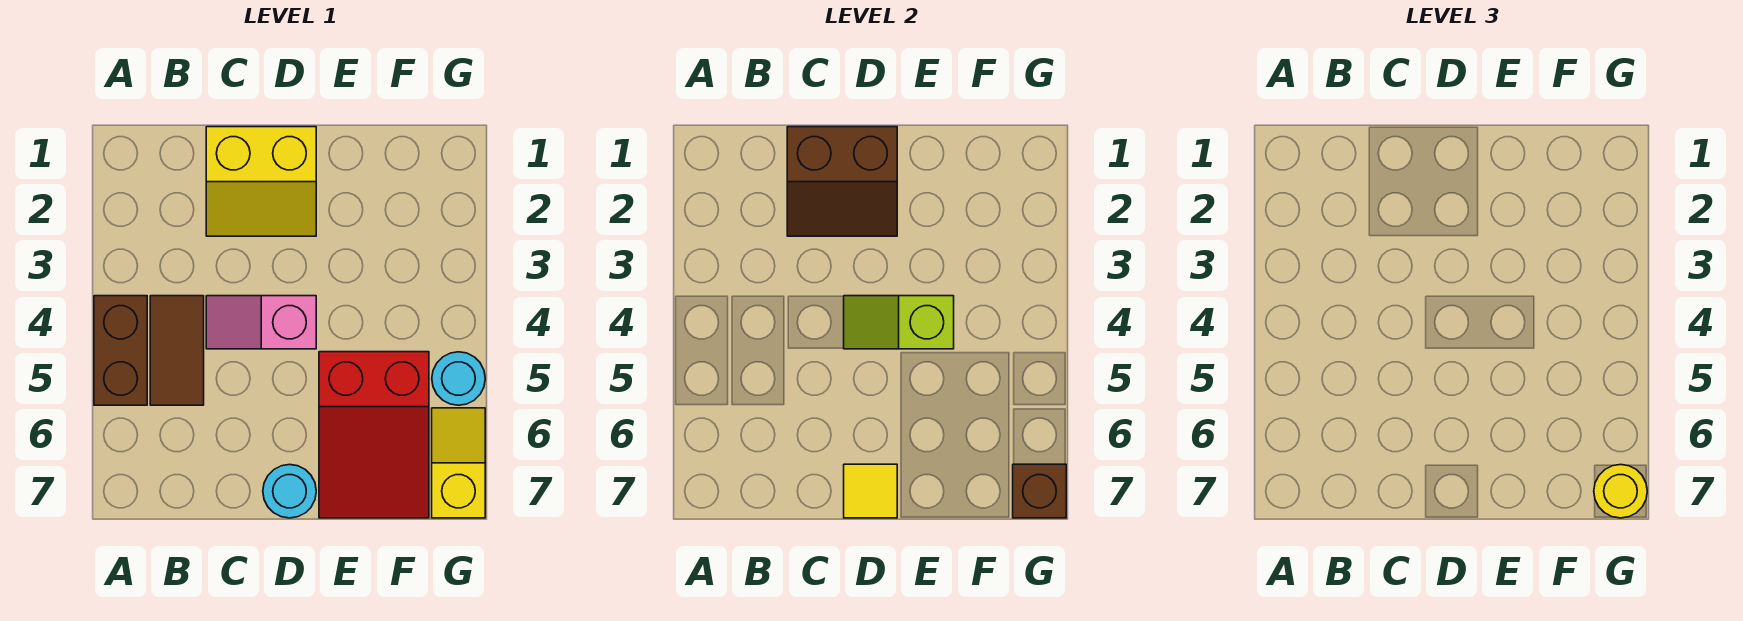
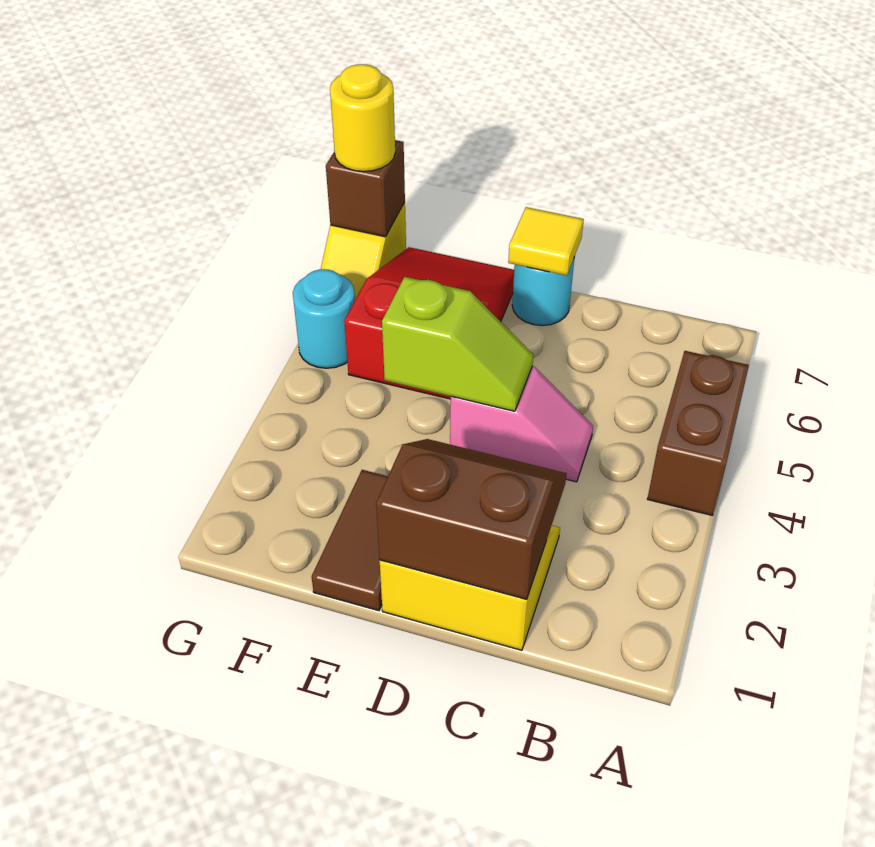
brown tile B4:B5 level 1 -> brown tile E1:E2 level 1

